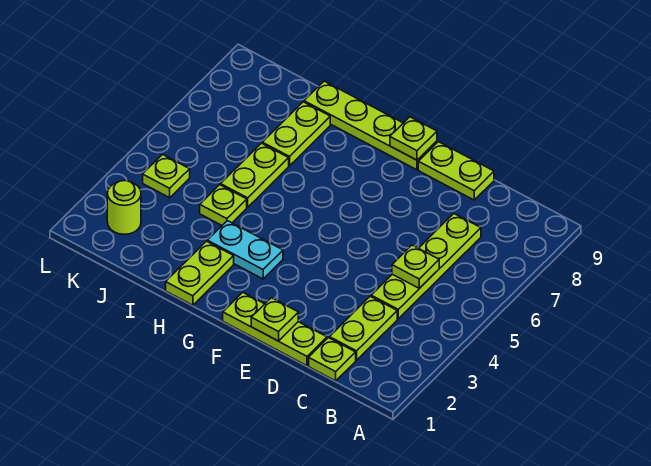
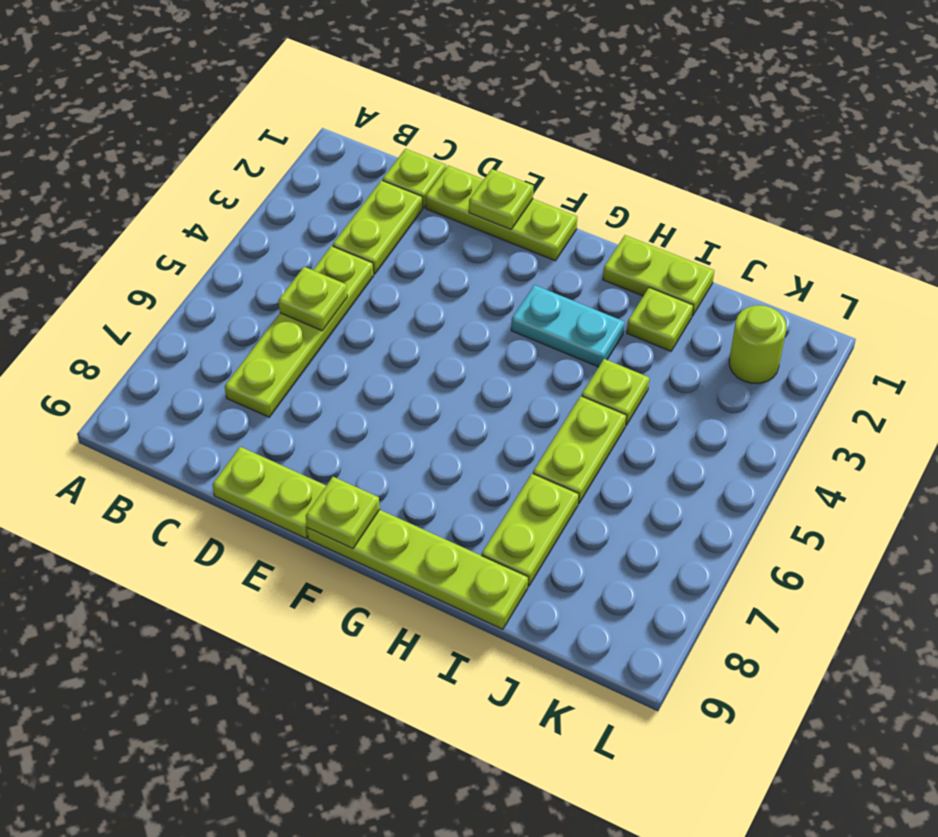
lime plate H1:H2 level 1 -> lime plate H1:I1 level 1
lime plate K4 level 1 -> lime plate I2 level 1

